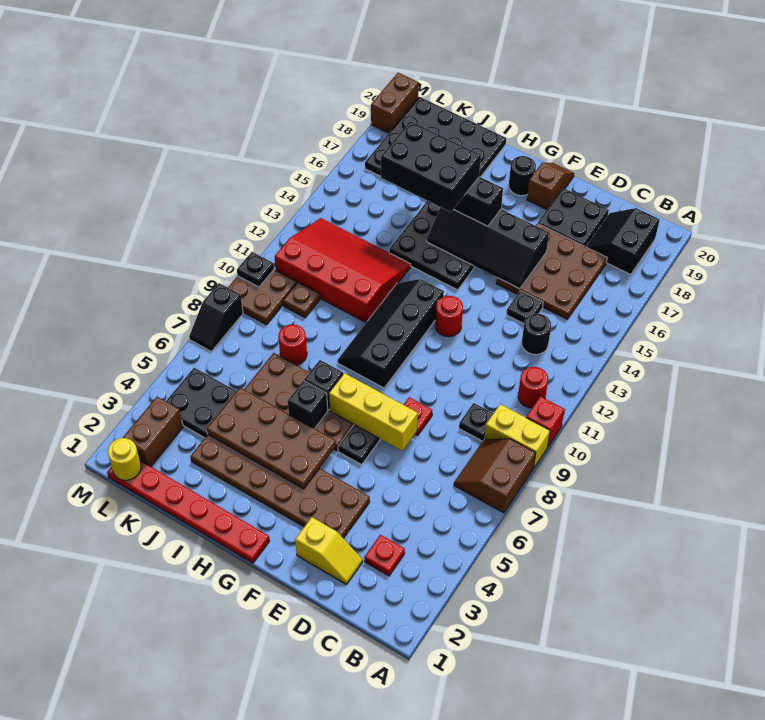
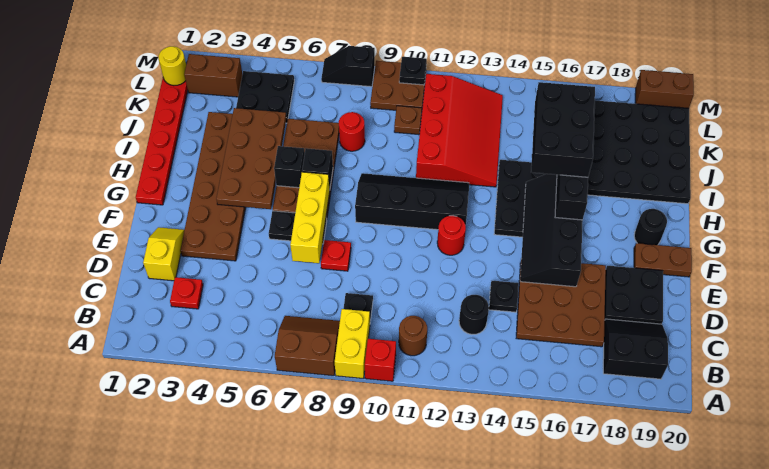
red round brick B11 level 1 -> brown round brick B11 level 1
yellow slope D2:E2 level 1 top E -> yellow slope D2:E2 level 1 top D
brown slope F19:F20 level 1 top 19 -> brown plate F19:F20 level 1

